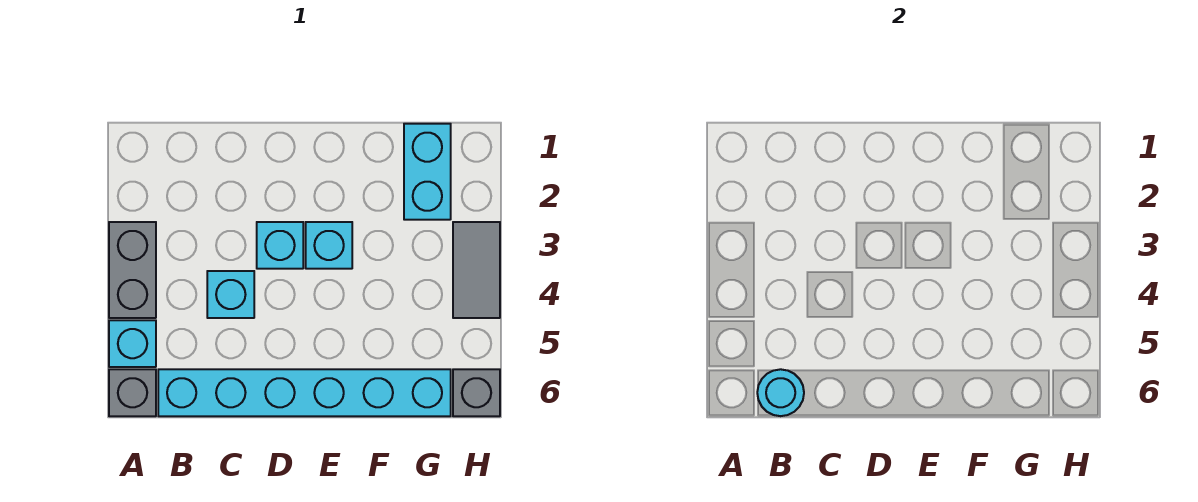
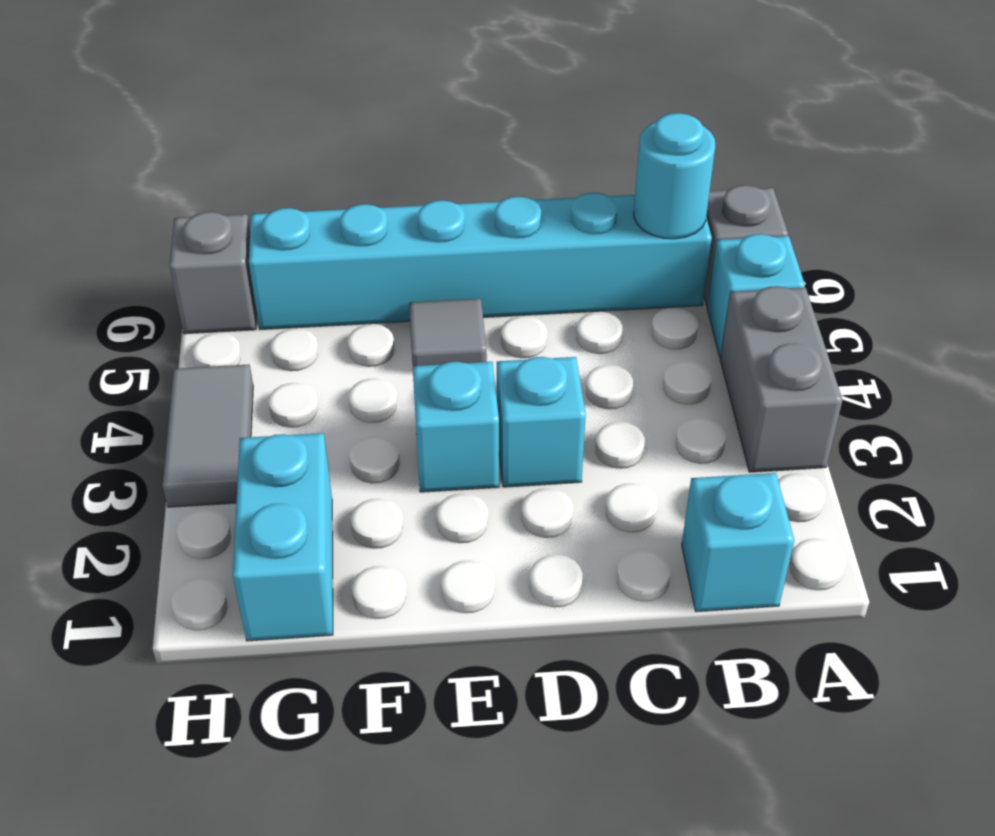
cyan brick C4 level 1 -> cyan brick B1 level 1
none -> grey tile E5 level 1

